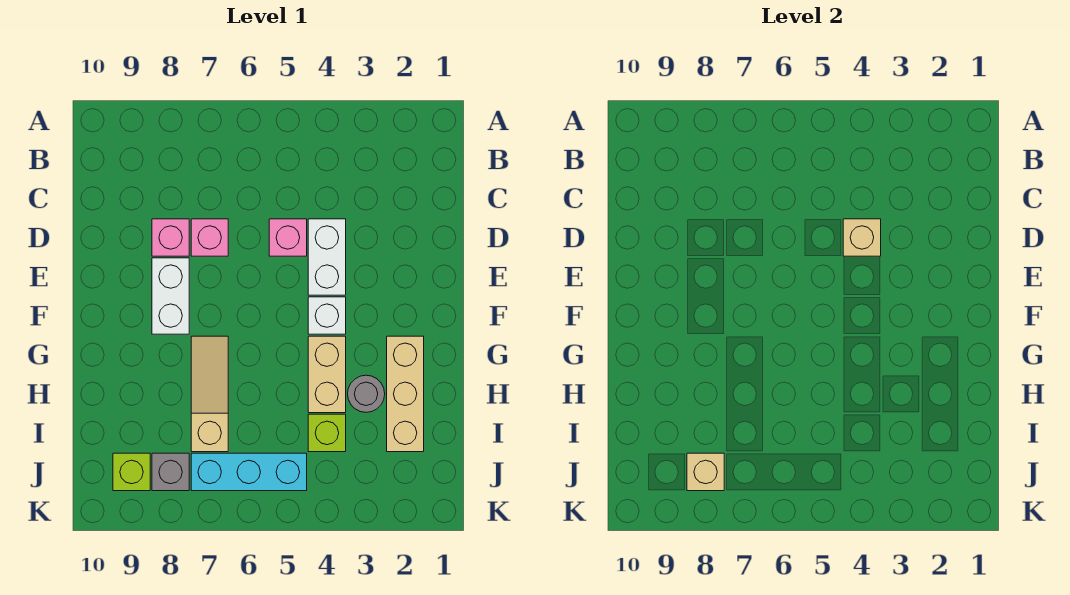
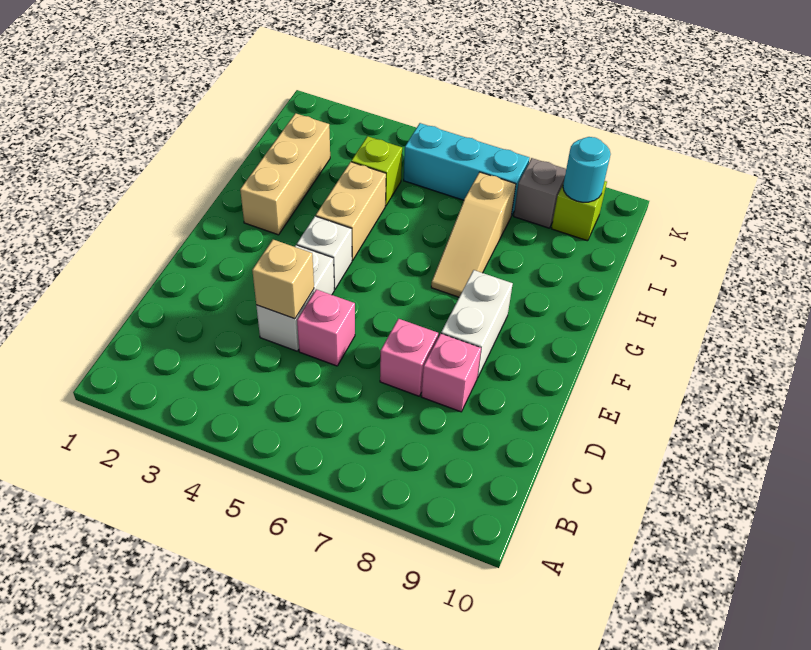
grey round brick H3 level 1 -> none
tan brick J8 level 2 -> none
none -> cyan round brick J9 level 2

